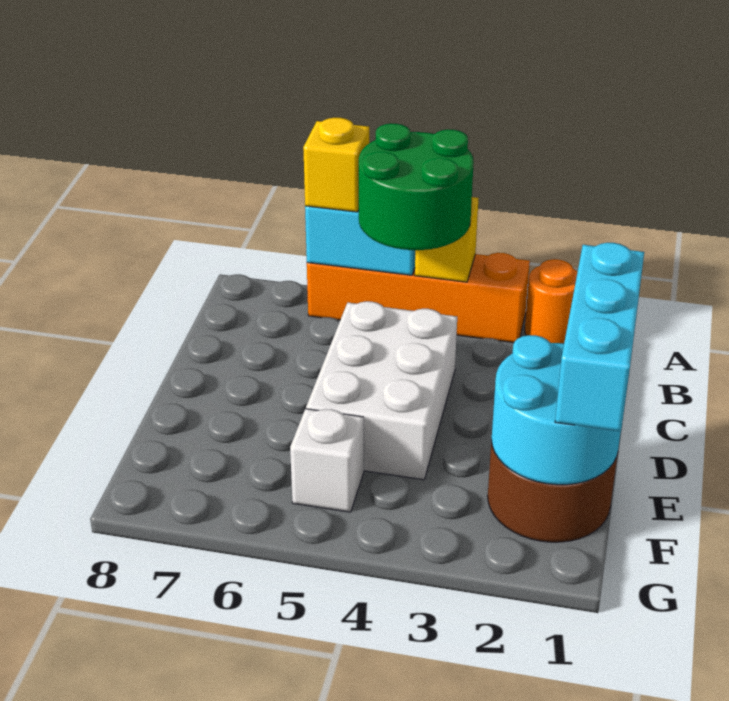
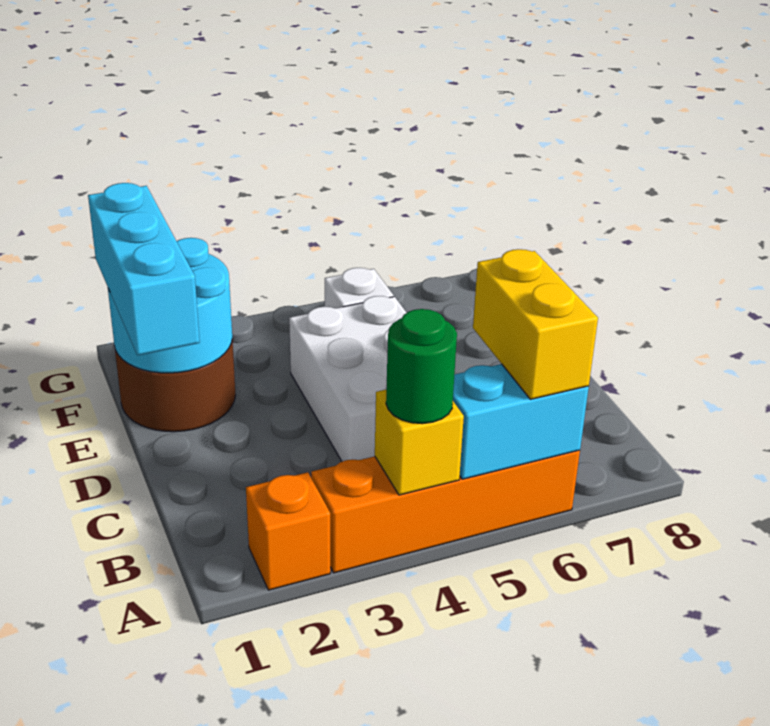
orange round brick A2 level 1 -> orange brick A2 level 1
green round brick A4:B5 level 3 -> green round brick A4 level 3
yellow brick A6 level 3 -> yellow brick A6:B6 level 3

